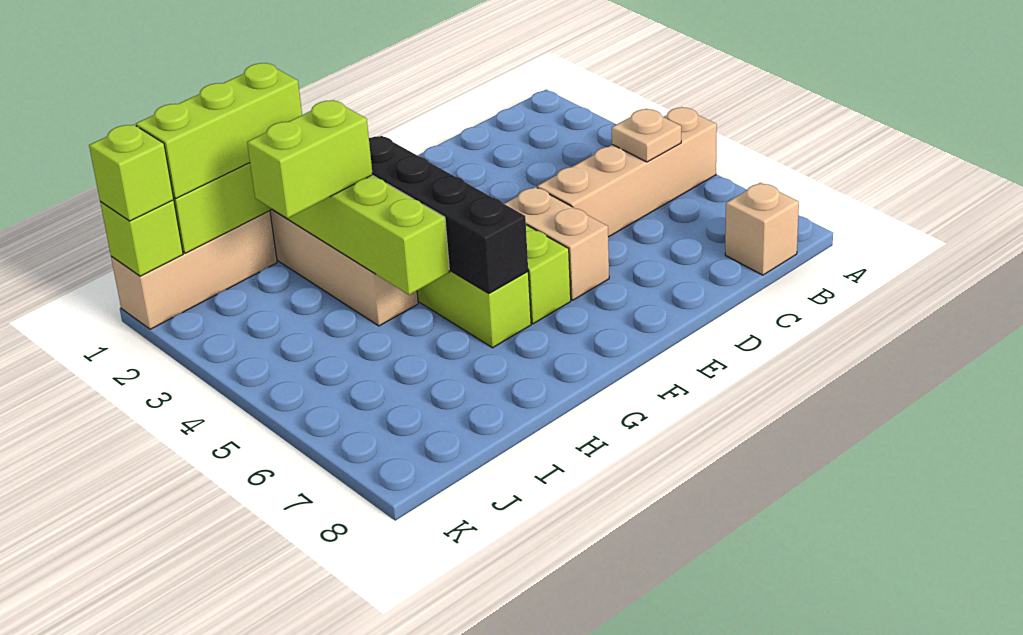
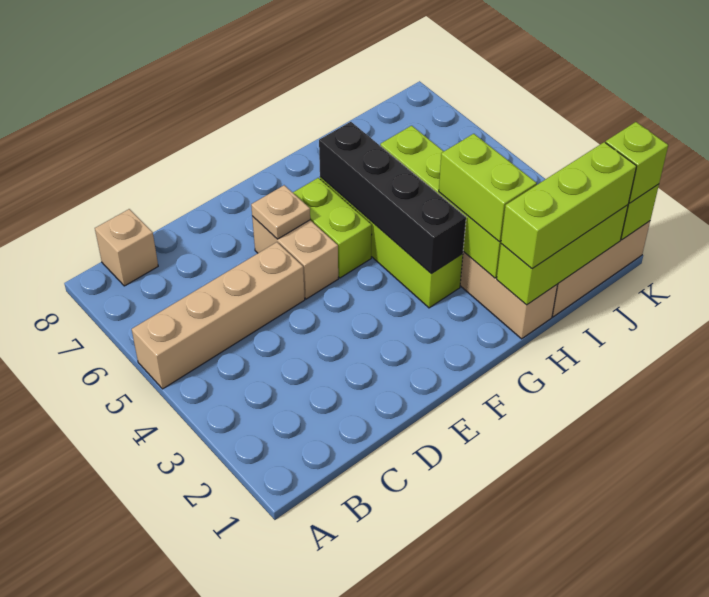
tan plate B5 level 2 -> tan plate E6 level 2
lime brick H3:I3 level 3 -> lime brick H2:H3 level 3

